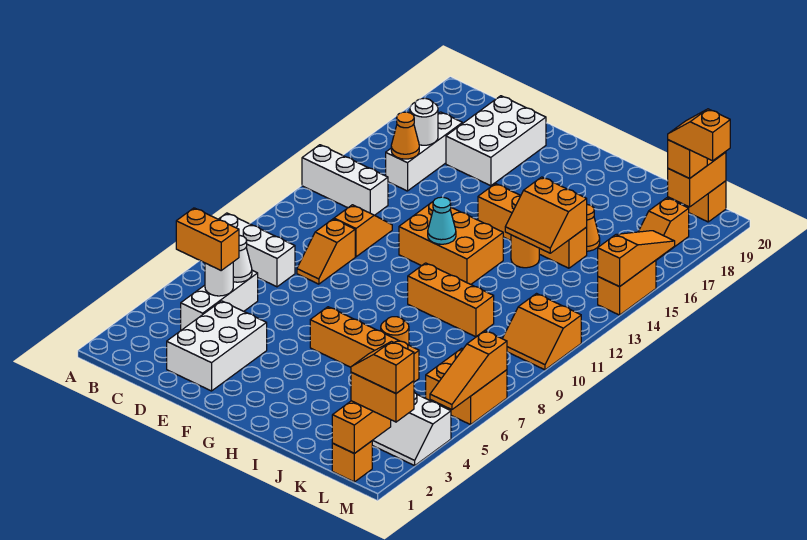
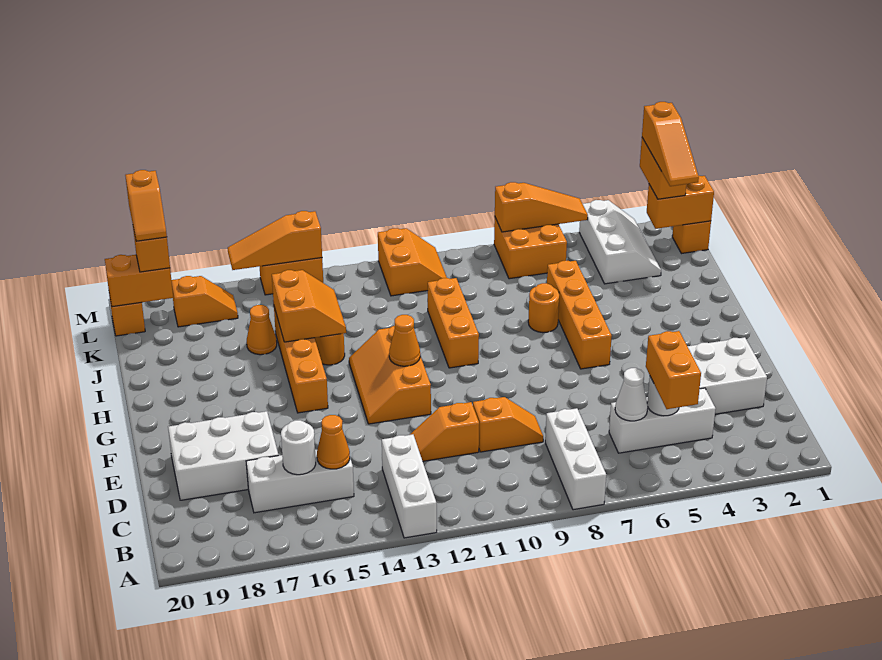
orange brick F12:H13 level 1 -> orange slope F12:H13 level 1 top 12
cyan cone G12 level 2 -> orange cone G12 level 2
orange slope L2:M2 level 4 top M -> orange slope K2:M2 level 4 top M

